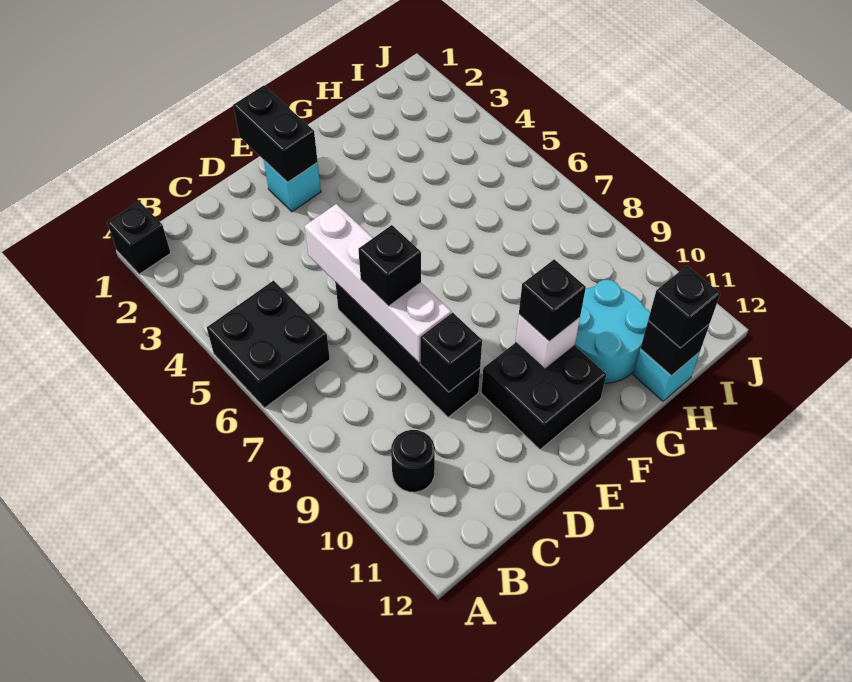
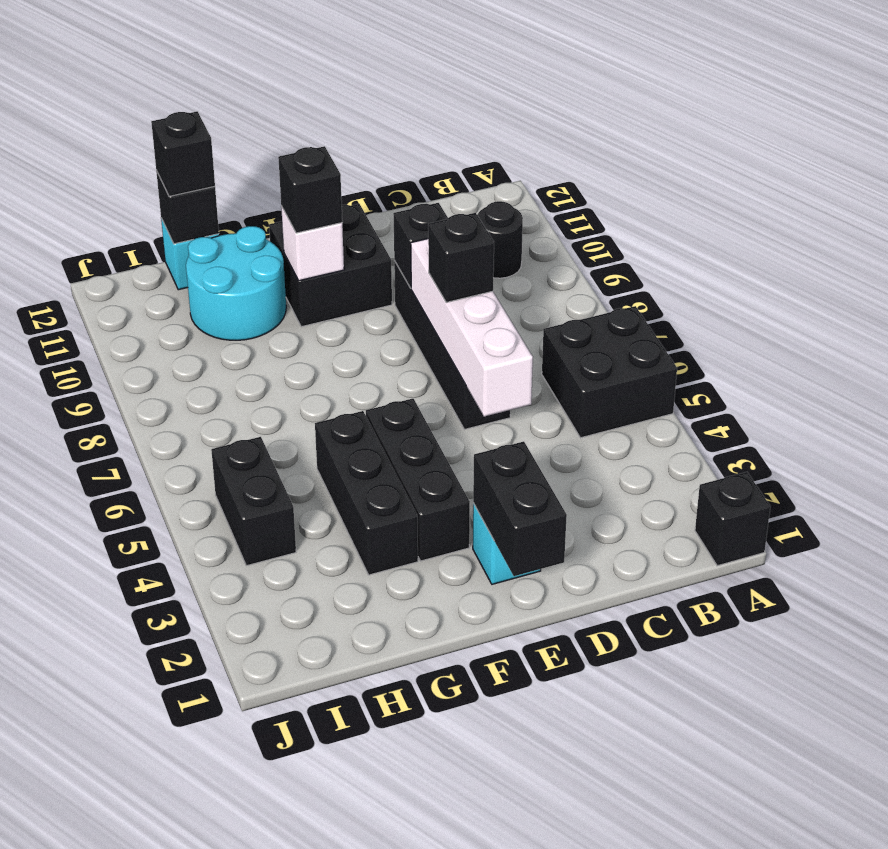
none -> black brick F3:F5 level 1
none -> black brick G3:G5 level 1
none -> black brick I4:I5 level 1

